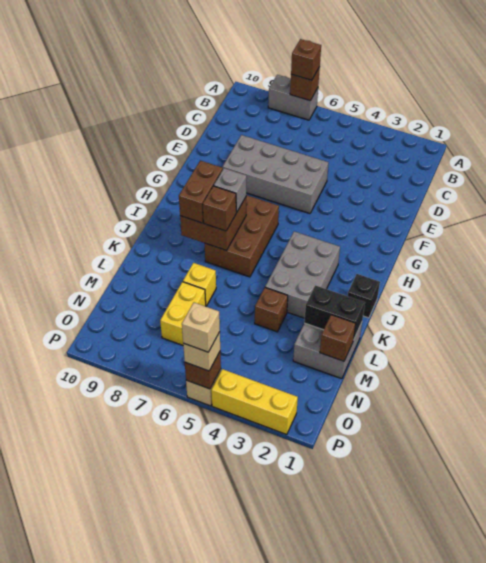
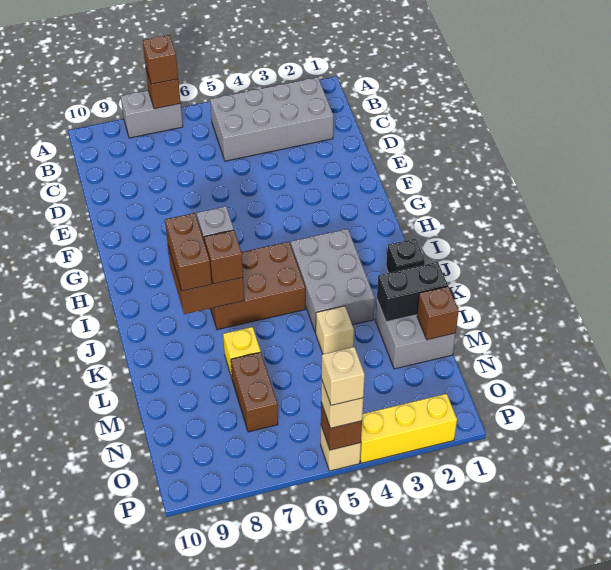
grey brick E5:F8 level 1 -> grey brick B2:C5 level 1
brown brick H6:J7 level 1 -> brown brick I5:J7 level 1
brown brick L4 level 1 -> tan brick L4 level 1
yellow brick M7:N7 level 1 -> brown brick M7:N7 level 1

